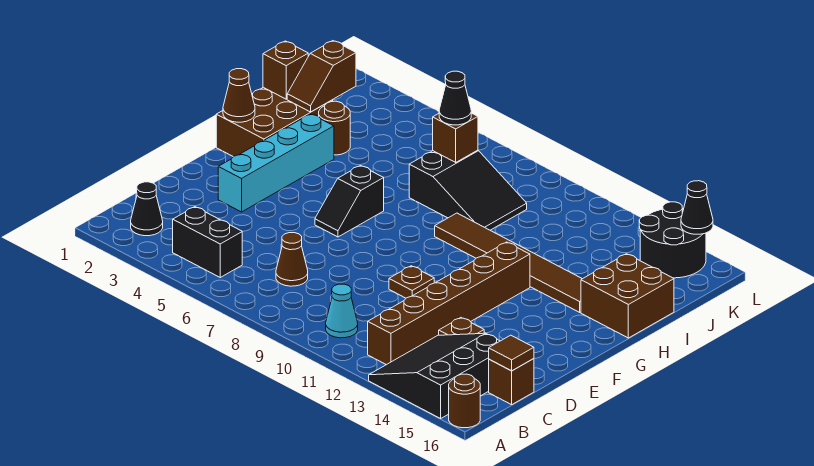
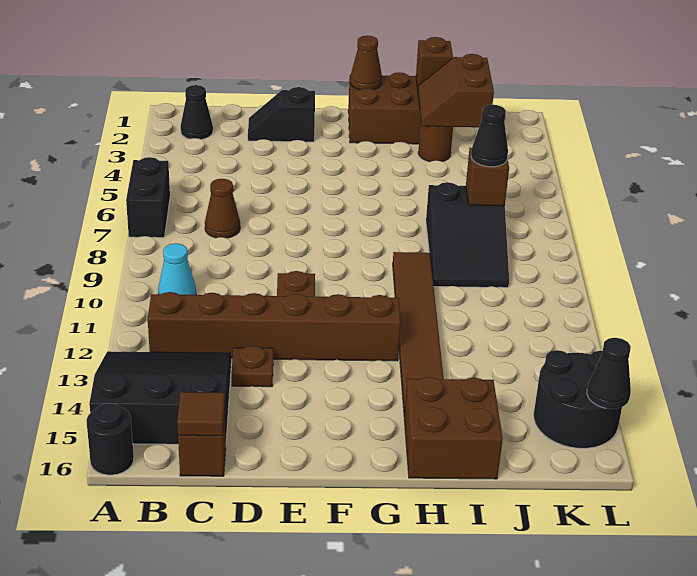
brown round brick A16 level 1 -> black round brick A16 level 1
black brick B4:B5 level 1 -> black brick A6:A7 level 1
cyan brick E3:H3 level 1 -> none
black slope F6:G6 level 1 top G -> black slope D2:E2 level 1 top E
brown slope I2:J2 level 2 top J -> brown slope I2:J3 level 2 top J

